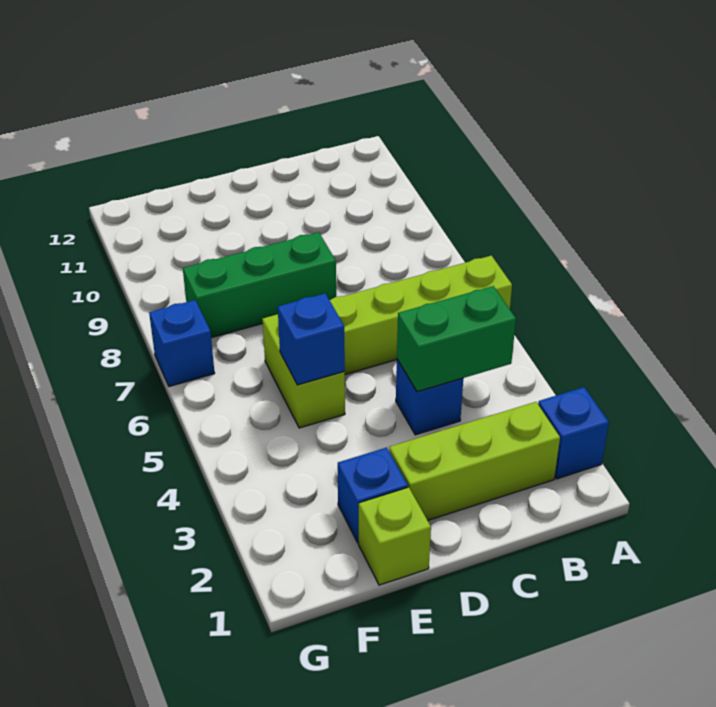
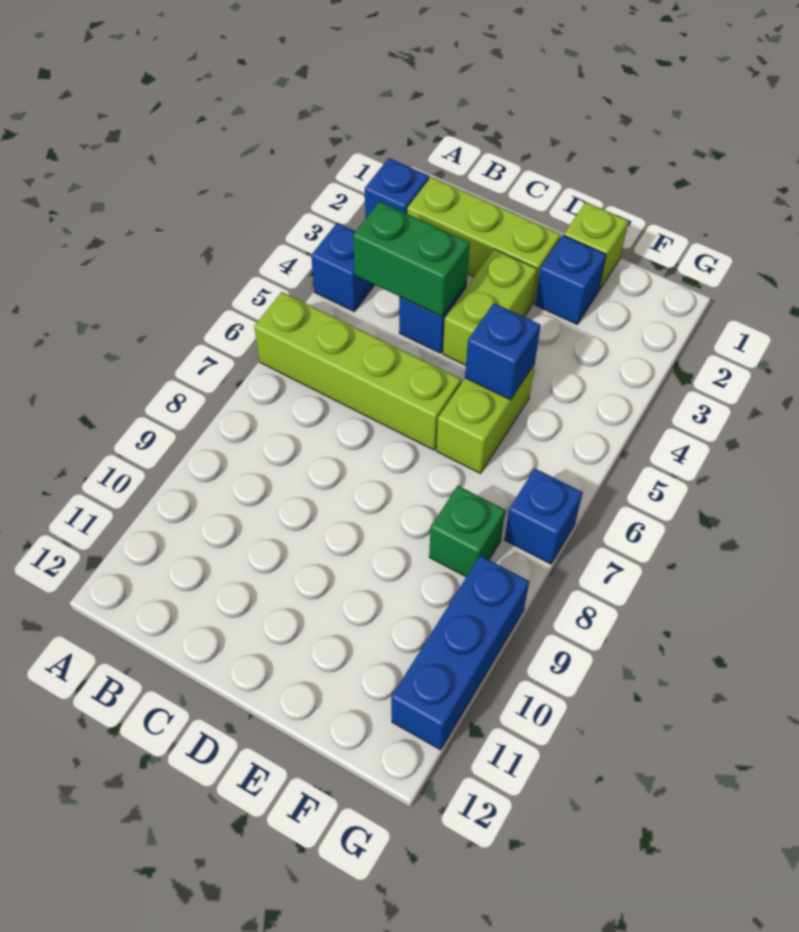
none -> blue brick A4 level 1
none -> lime brick D3:D4 level 1
green brick D8:F8 level 1 -> green brick F8 level 1
none -> blue brick G9:G11 level 1

